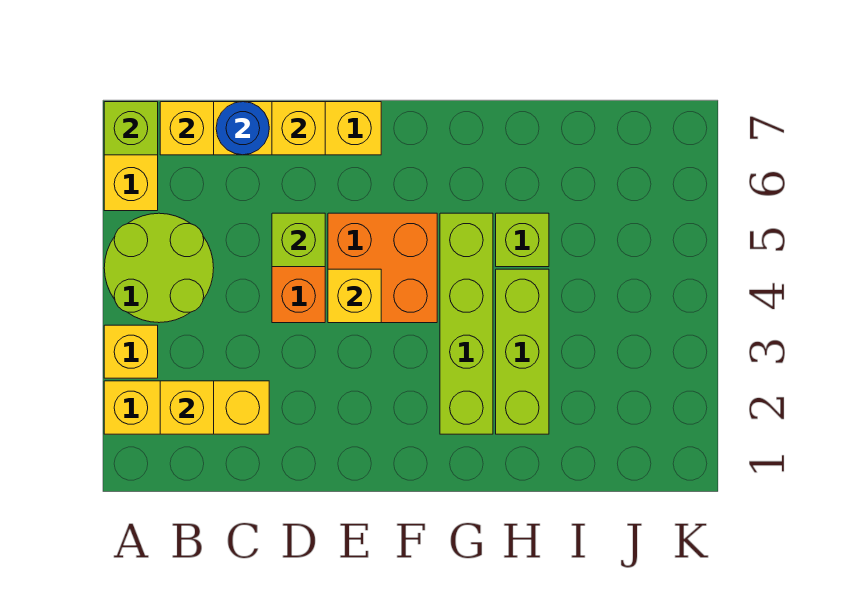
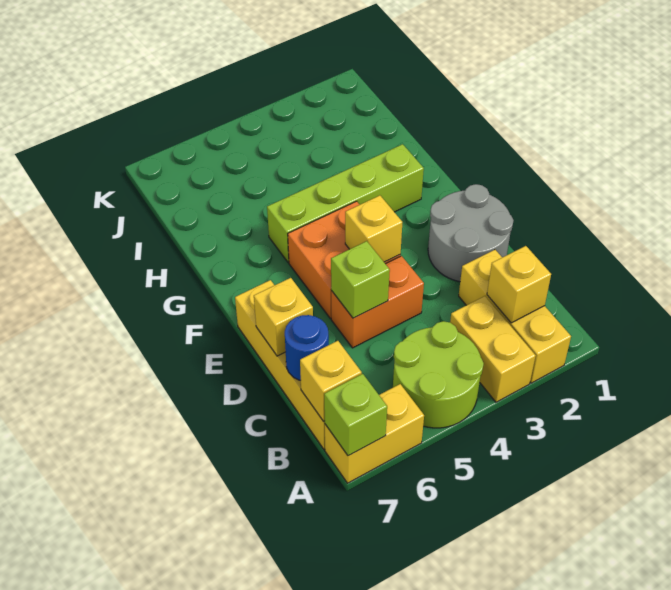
yellow brick A3 level 1 -> yellow brick A3:B3 level 1
none -> grey round brick D1:E2 level 1
lime brick H2:H4 level 1 -> none
lime brick H5 level 1 -> none

